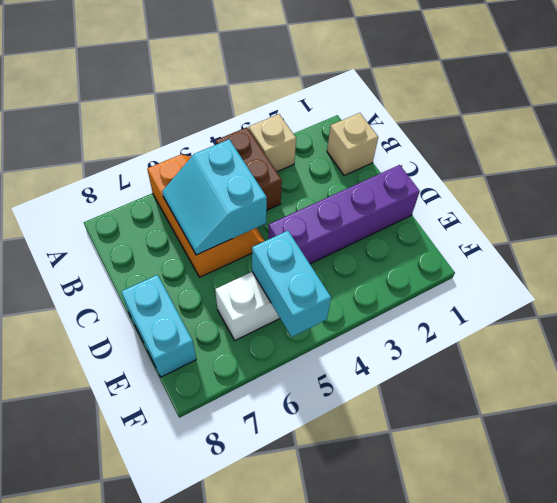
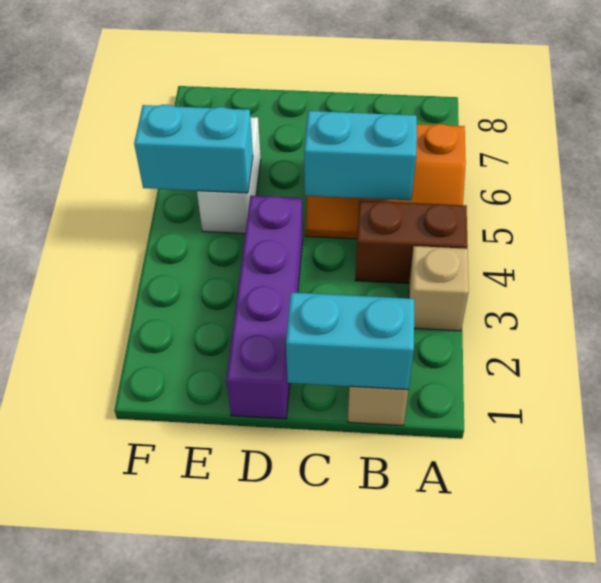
cyan brick D8:E8 level 1 -> cyan brick B1:C1 level 2

